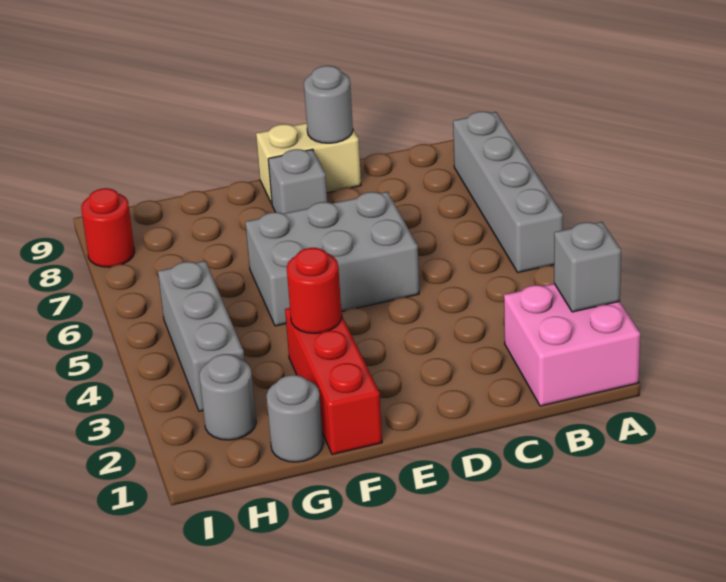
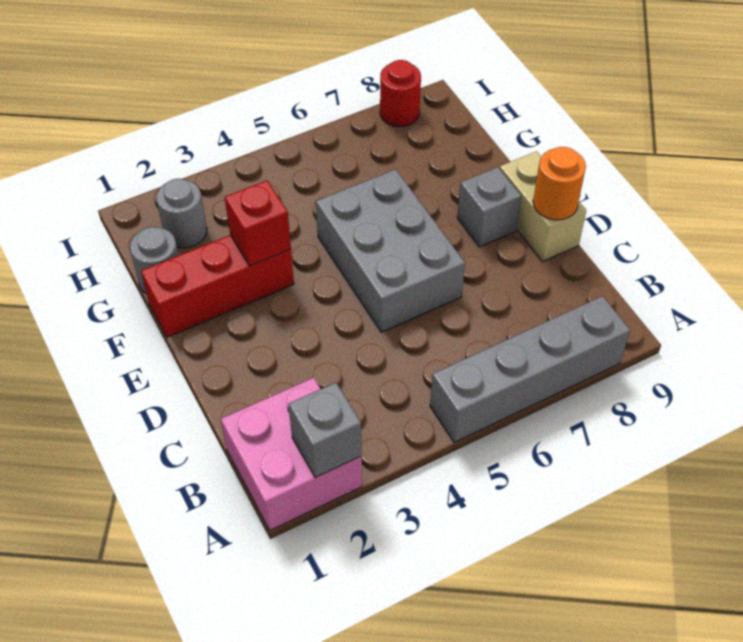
grey round brick D9 level 2 -> orange round brick D9 level 2
red round brick F3 level 2 -> red brick F3 level 2
grey brick H3:H5 level 1 -> none

